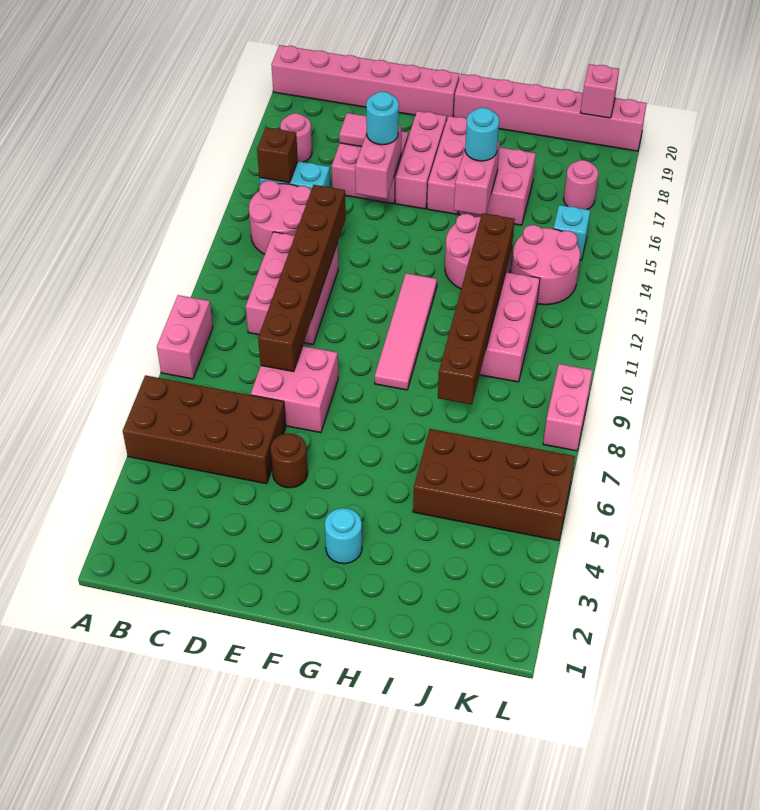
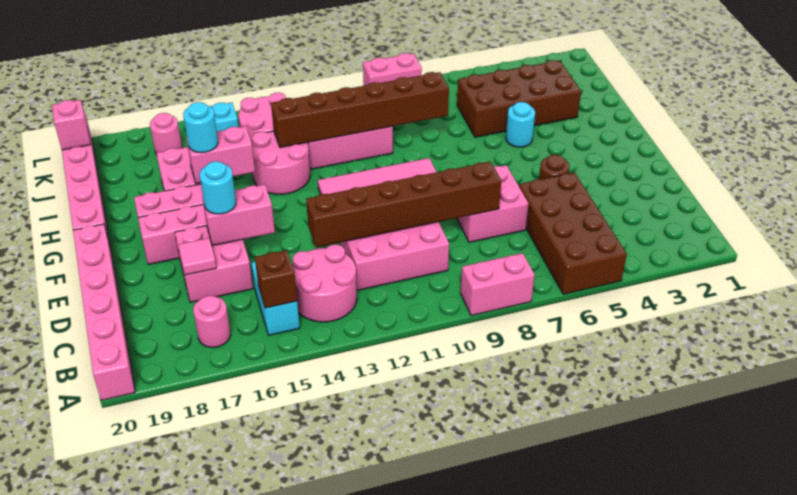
cyan round brick G3 level 1 -> cyan round brick H5 level 1
brown brick I5:L6 level 1 -> brown brick I3:J6 level 1

